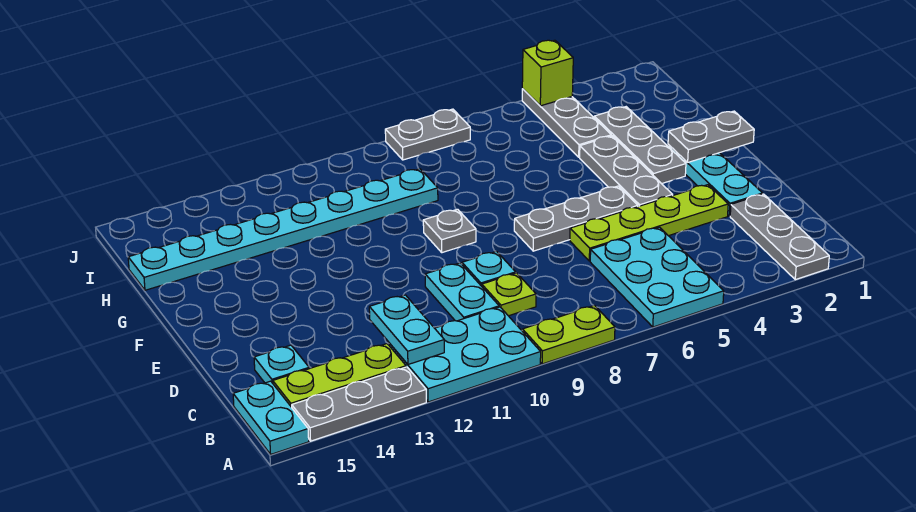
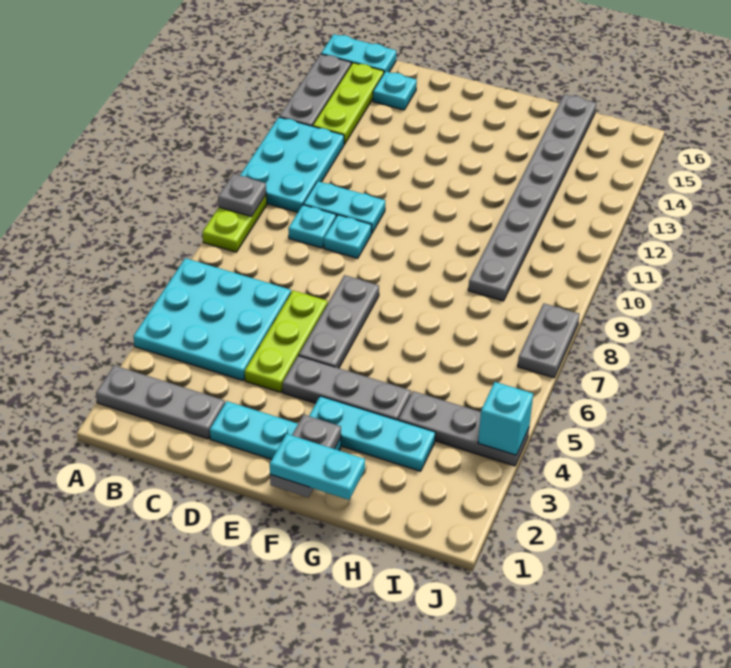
cyan plate A5:C6 level 1 -> cyan plate A4:C6 level 1
cyan plate B12:C12 level 2 -> cyan plate F1:G1 level 3
lime plate C9 level 1 -> cyan plate C9 level 1
lime plate D3:D6 level 1 -> lime plate D4:D6 level 1
grey plate F3:H3 level 1 -> cyan plate F3:H3 level 1
grey plate F9 level 1 -> grey plate A9 level 2
cyan plate H9:H16 level 1 -> grey plate H9:H16 level 1
lime brick J4 level 2 -> cyan brick J4 level 2

